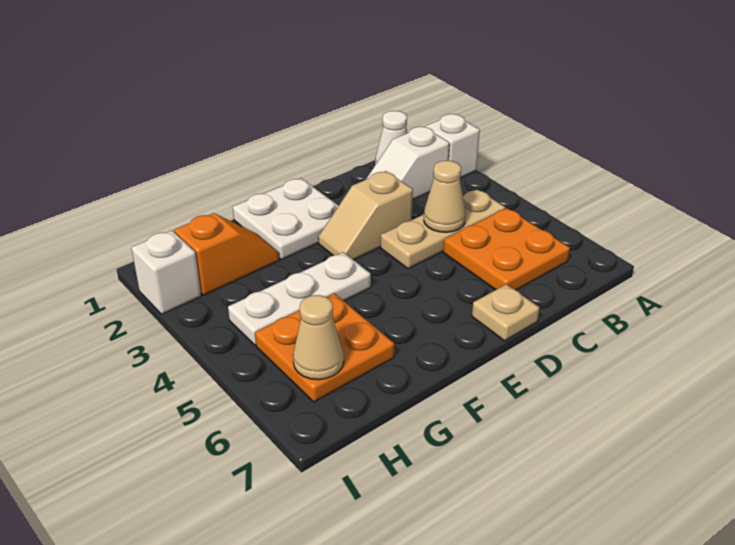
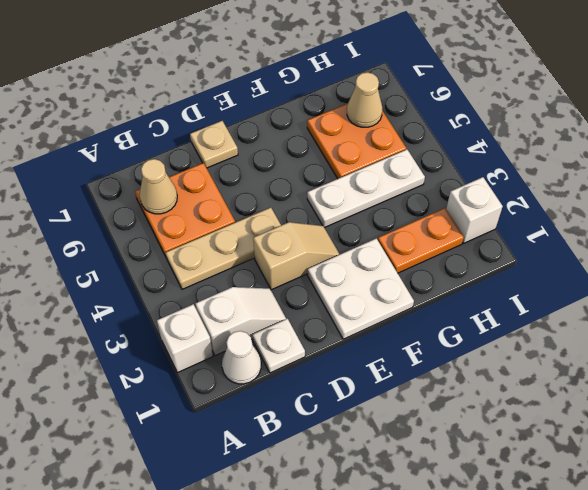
none -> white plate C1 level 1
tan cone C4 level 2 -> tan cone B6 level 2
orange slope G2:H2 level 1 top H -> orange plate G2:H2 level 1

